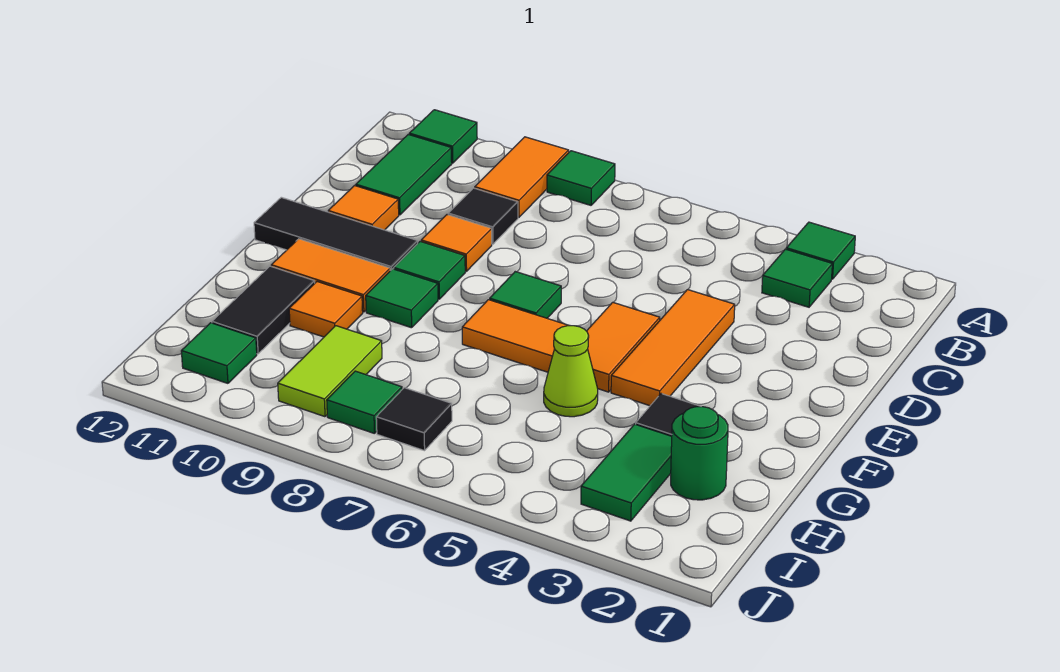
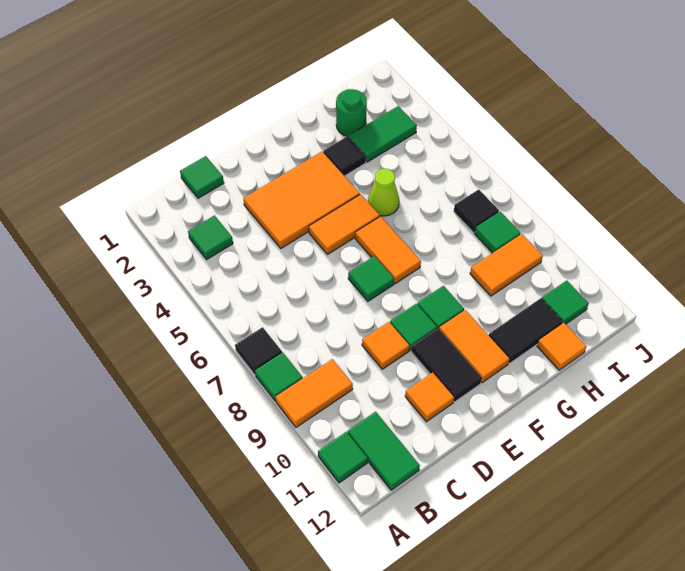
green tile A3 level 1 -> green tile C1 level 1
green tile B11:C11 level 1 -> green tile B11:B12 level 1
black tile C9 level 1 -> black tile A7 level 1
orange tile D4:F4 level 1 -> orange tile D3:F4 level 1
black tile E10:E12 level 1 -> black tile E10:E11 level 1
orange tile G10 level 1 -> orange tile H12 level 1
lime tile H9:I9 level 1 -> orange tile H9:I9 level 1

